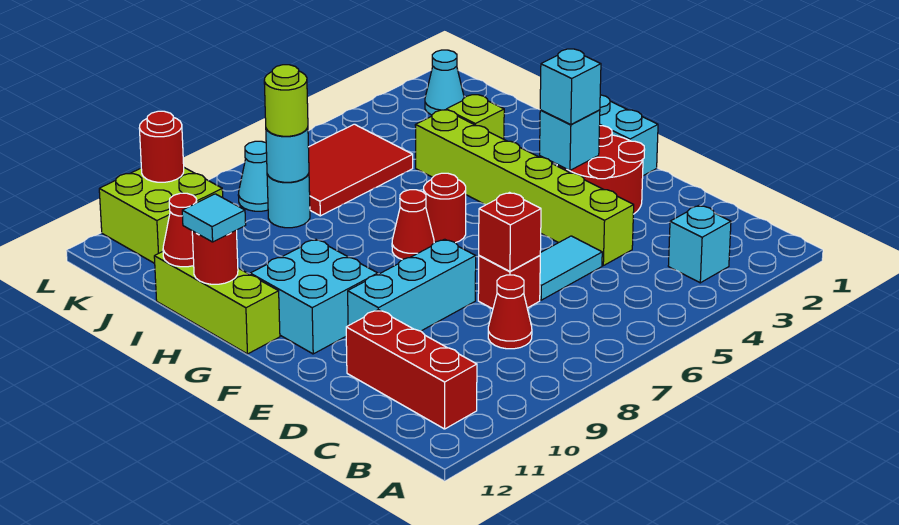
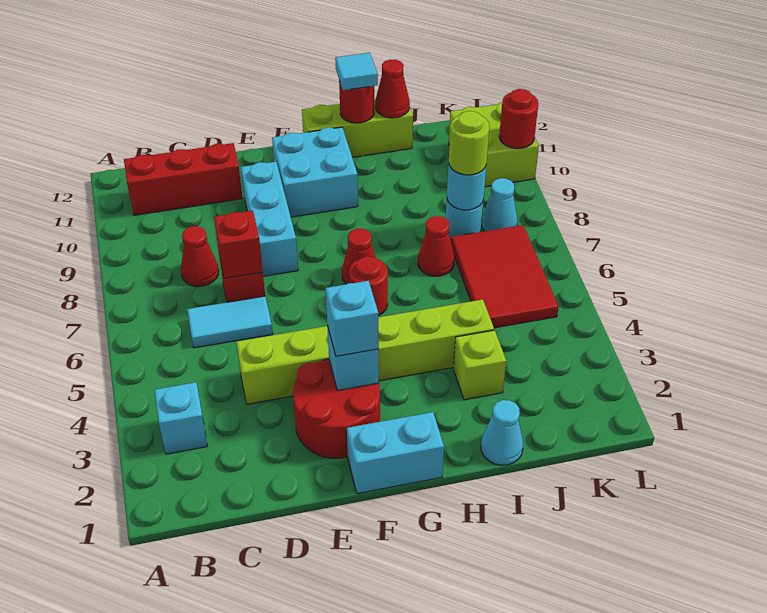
cyan tile D5:D6 level 1 -> cyan tile C6:D6 level 1
none -> red cone I7 level 1
cyan cone K2 level 1 -> cyan cone I1 level 1

